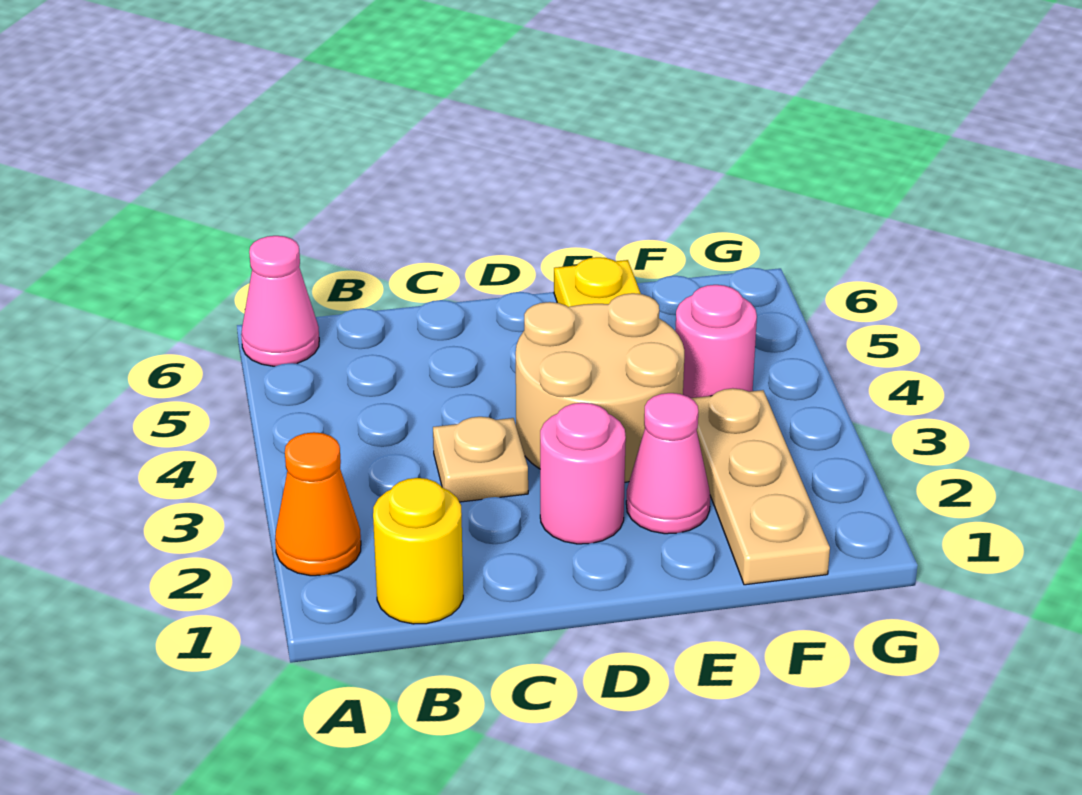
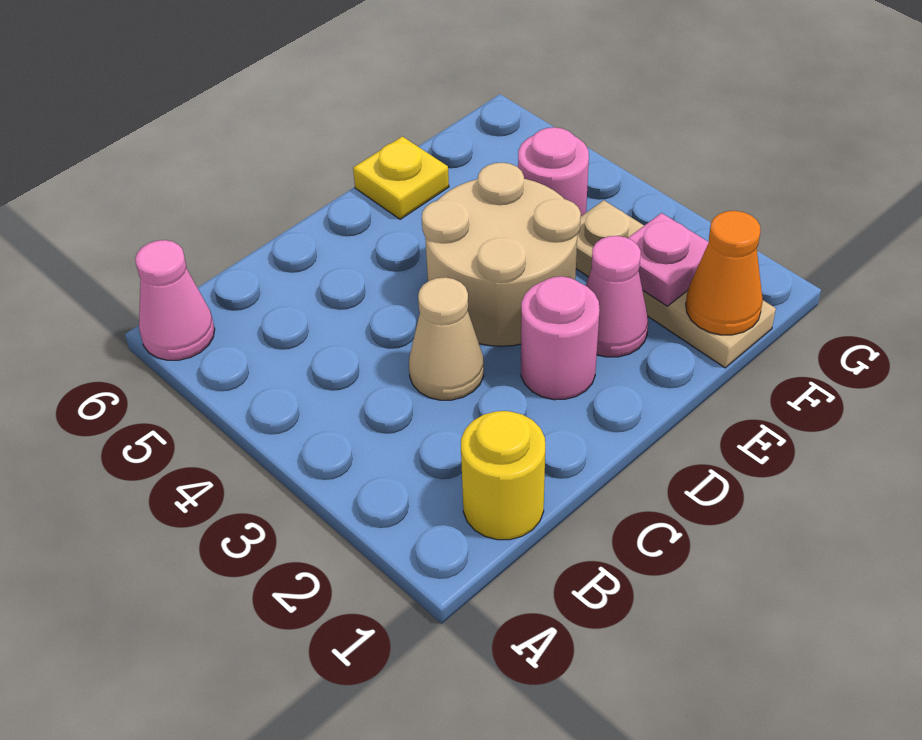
orange cone A2 level 1 -> orange cone F1 level 2
tan plate C3 level 1 -> tan cone C3 level 1
none -> pink plate F2 level 2

